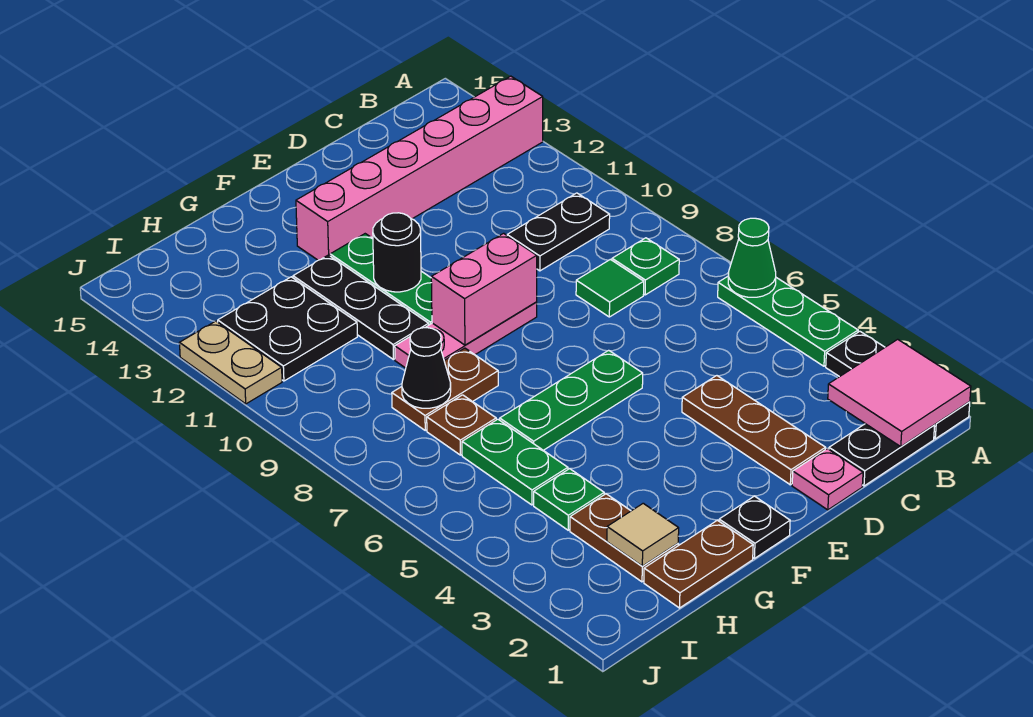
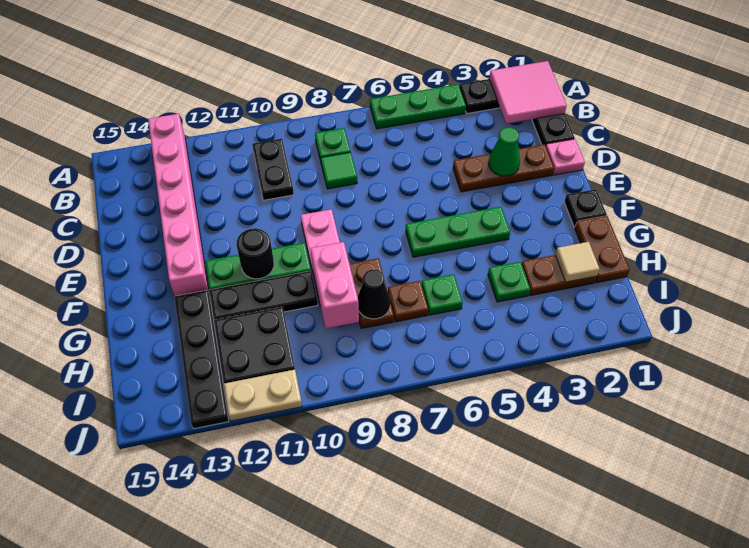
green cone A6 level 2 -> green cone D3 level 2
green plate E6:G6 level 1 -> green plate F4:F6 level 1
pink brick E9:F9 level 2 -> pink brick G9:H9 level 2
none -> black plate G13:J13 level 1
green plate H5:H6 level 1 -> green plate H6 level 1

